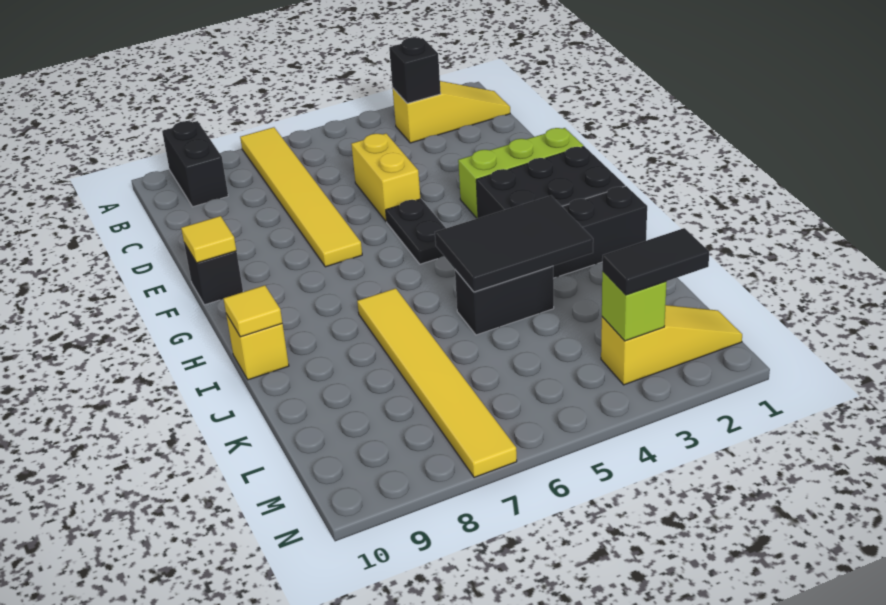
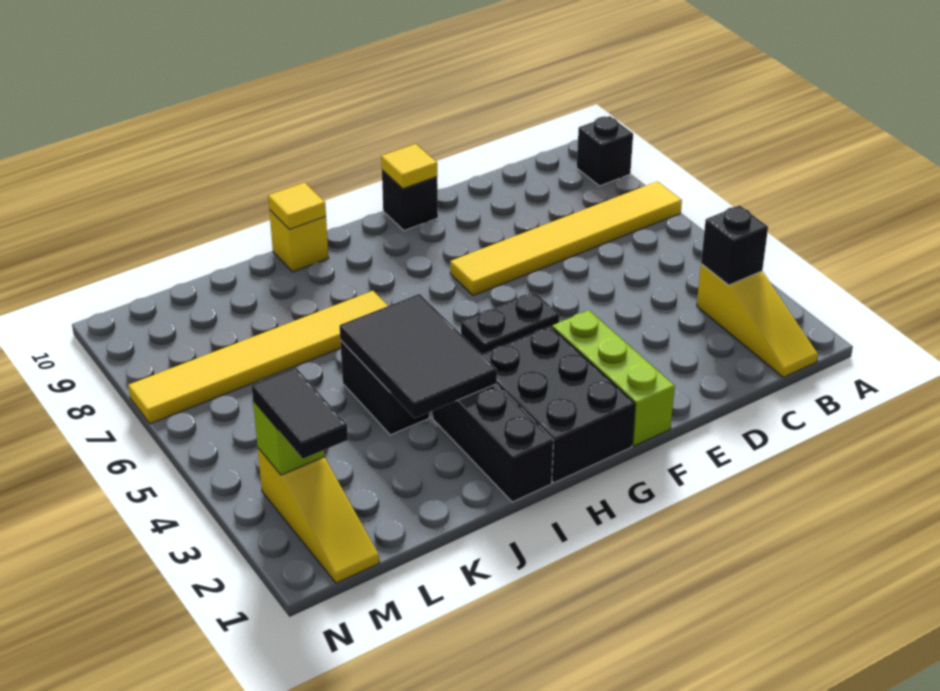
black brick A9:B9 level 1 -> black brick A9 level 1
yellow brick D5:E5 level 1 -> none

